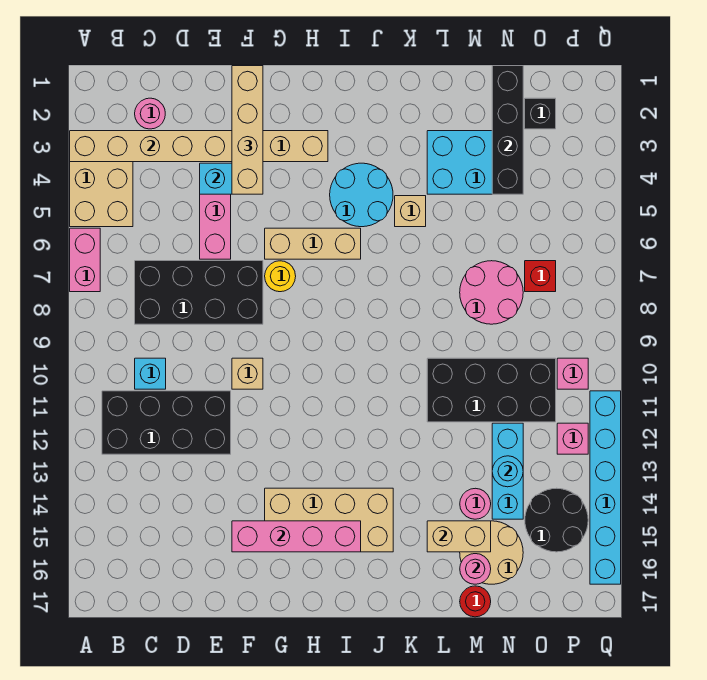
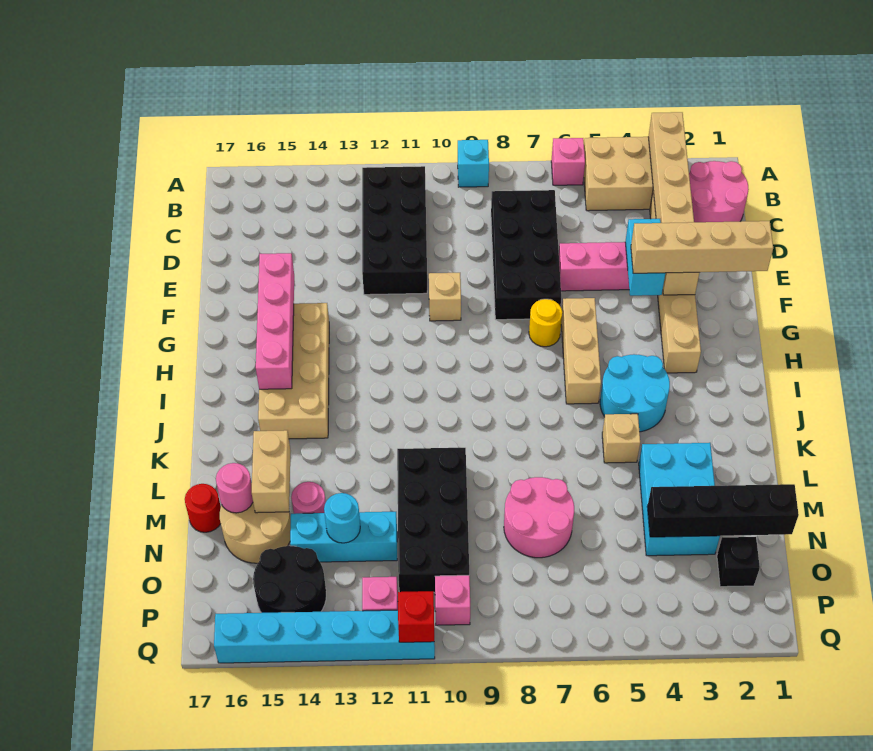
pink brick A6:A7 level 1 -> pink brick A6 level 1
pink round brick C2 level 1 -> pink round brick B1:C2 level 1
cyan brick C10 level 1 -> cyan brick A9 level 1
red brick O7 level 1 -> red brick Q11 level 2

